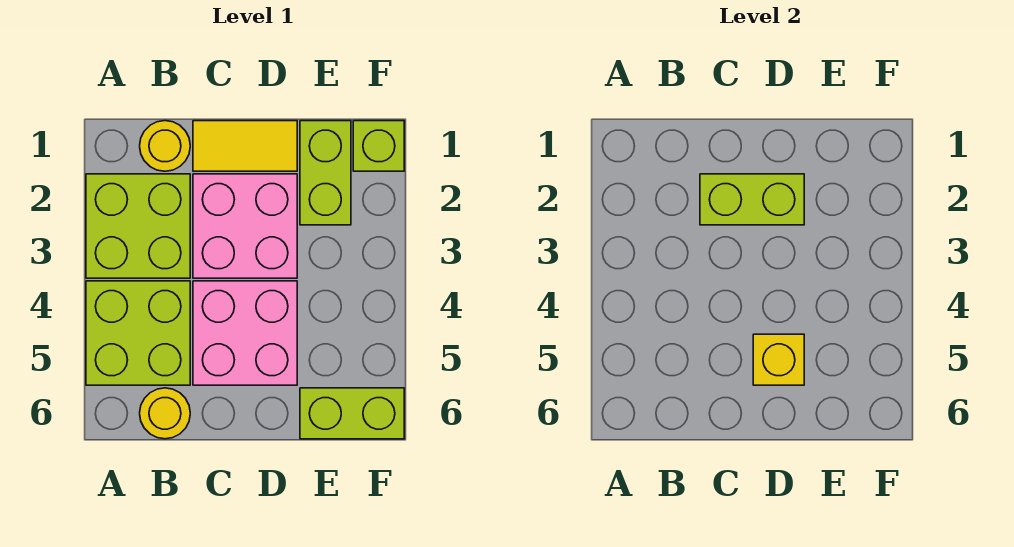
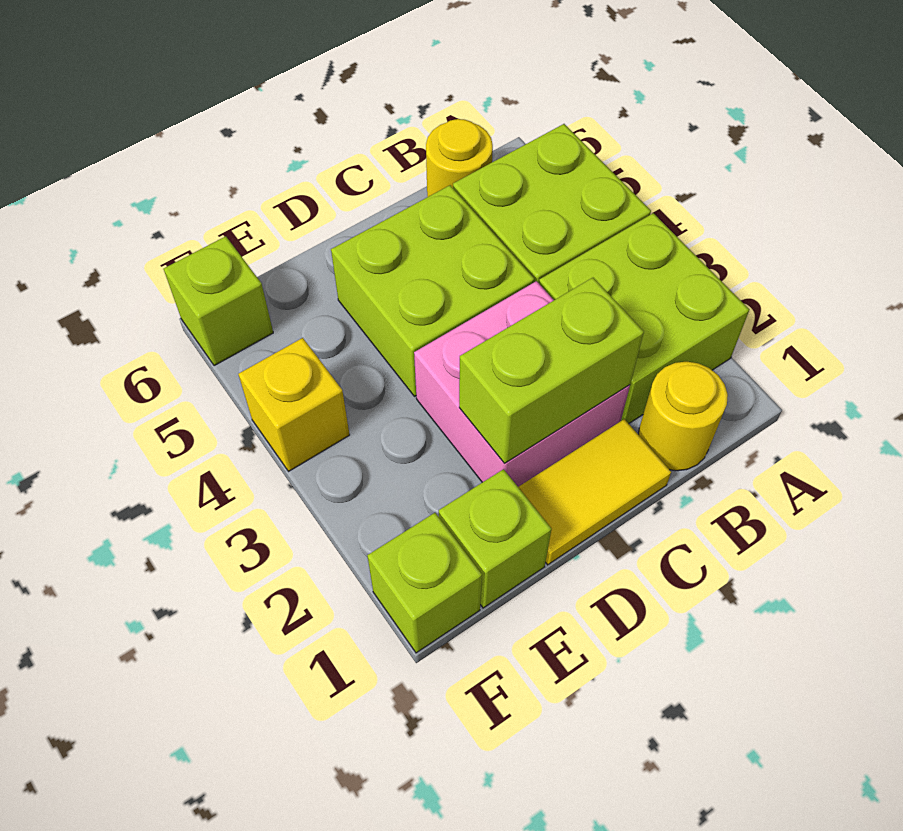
pink brick C4:D5 level 1 -> lime brick C4:D5 level 1
yellow brick D5 level 2 -> yellow brick F4 level 1
lime brick E1:E2 level 1 -> lime brick E1 level 1
lime brick E6:F6 level 1 -> lime brick F6 level 1

